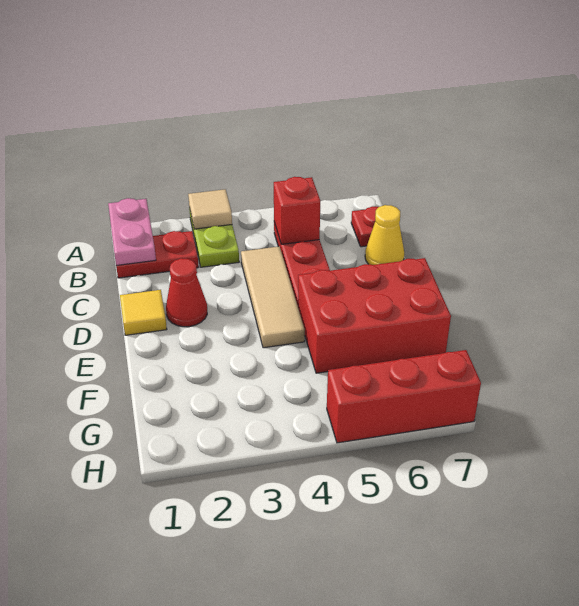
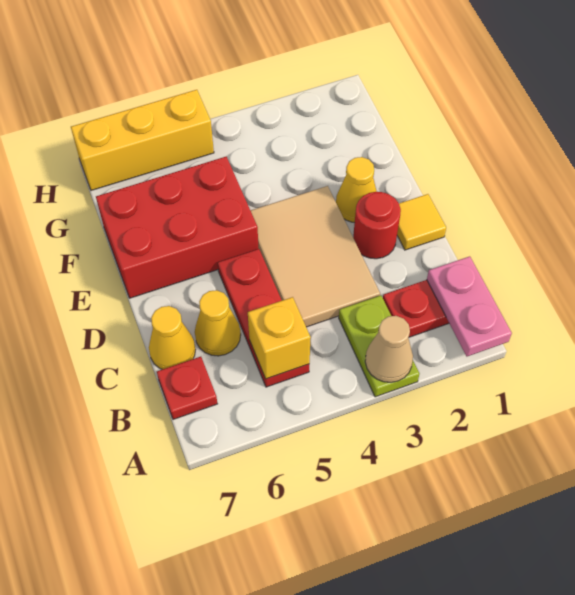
tan tile A3 level 2 -> tan cone A3 level 2
red brick B5 level 2 -> yellow brick B5 level 2
tan tile C4:E4 level 1 -> tan tile C3:E4 level 1
none -> yellow cone C6 level 1
red cone D2 level 1 -> red round brick D2 level 1
none -> yellow cone E2 level 1
red brick H5:H7 level 1 -> yellow brick H5:H7 level 1

